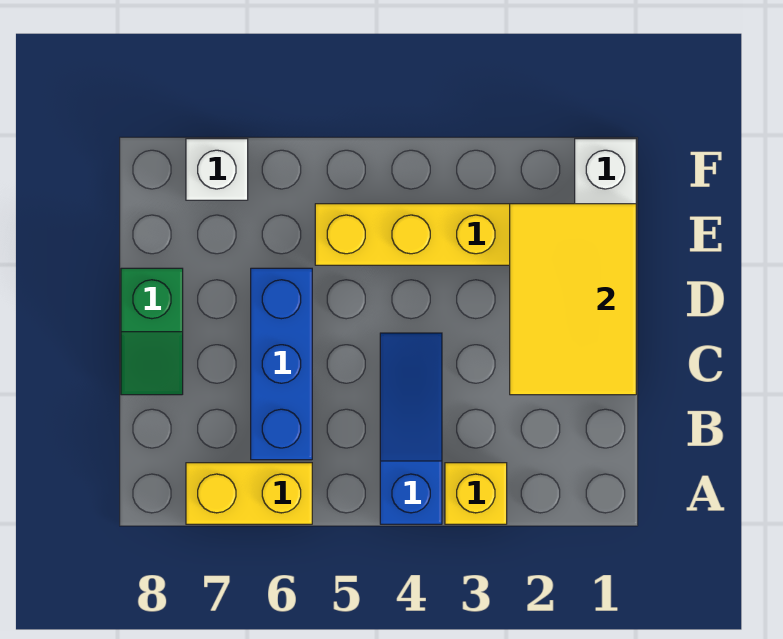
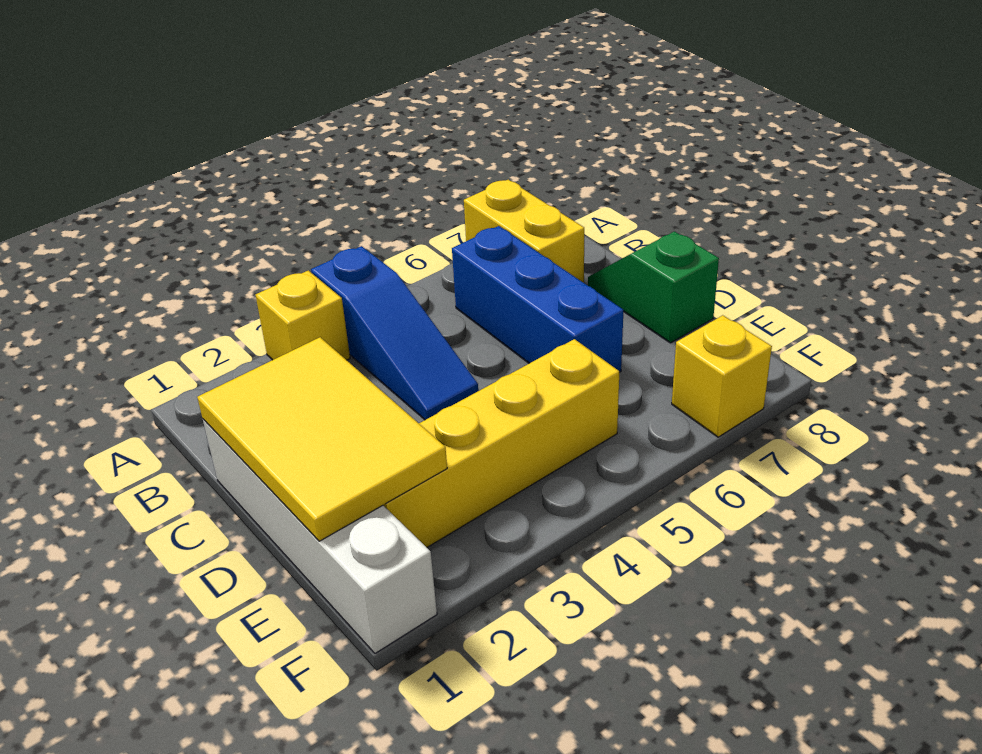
yellow brick A6:A7 level 1 -> yellow brick A7:B7 level 1
white brick F7 level 1 -> yellow brick F7 level 1

